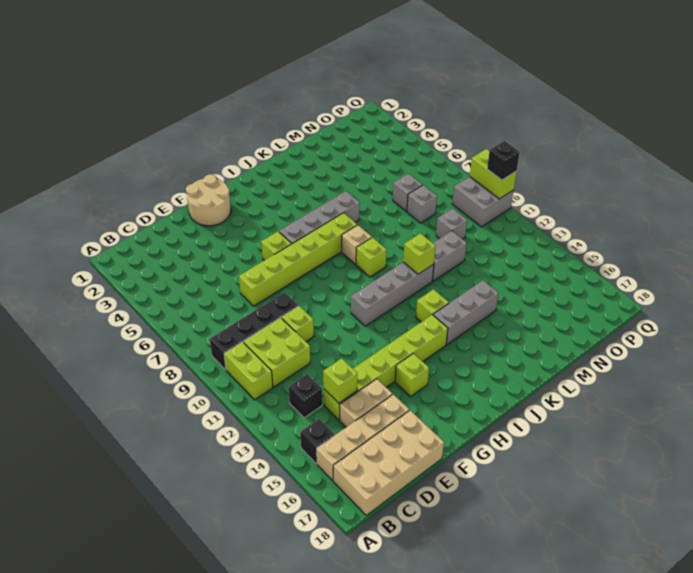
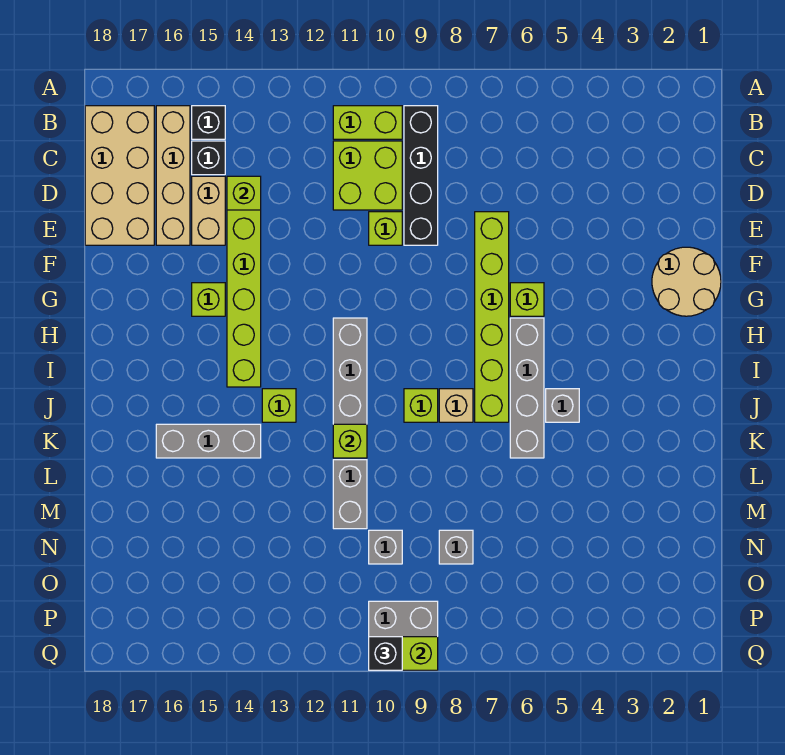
black brick C13 level 1 -> black brick C15 level 1
grey brick J14:L14 level 1 -> grey brick K14:K16 level 1
grey brick N7 level 1 -> grey brick J5 level 1

